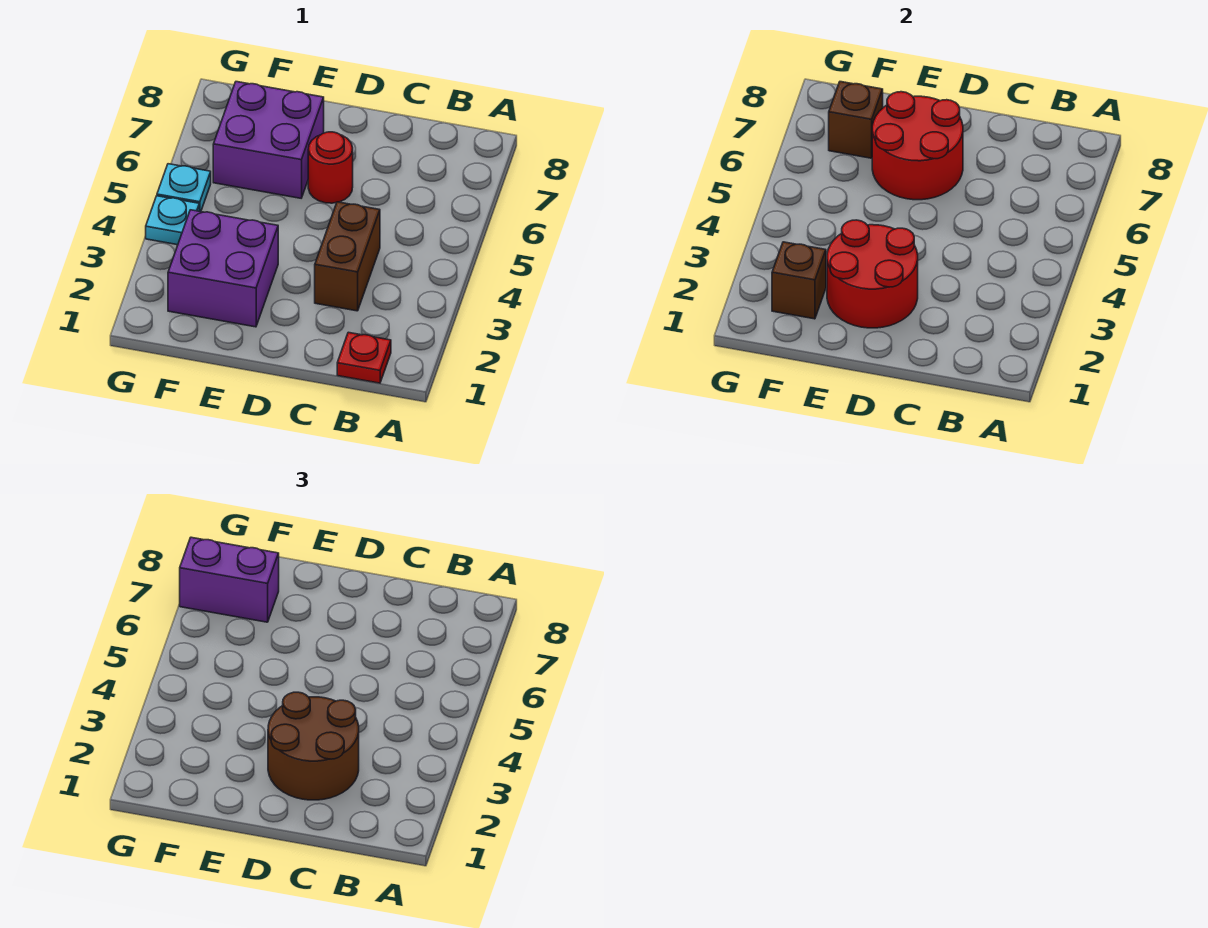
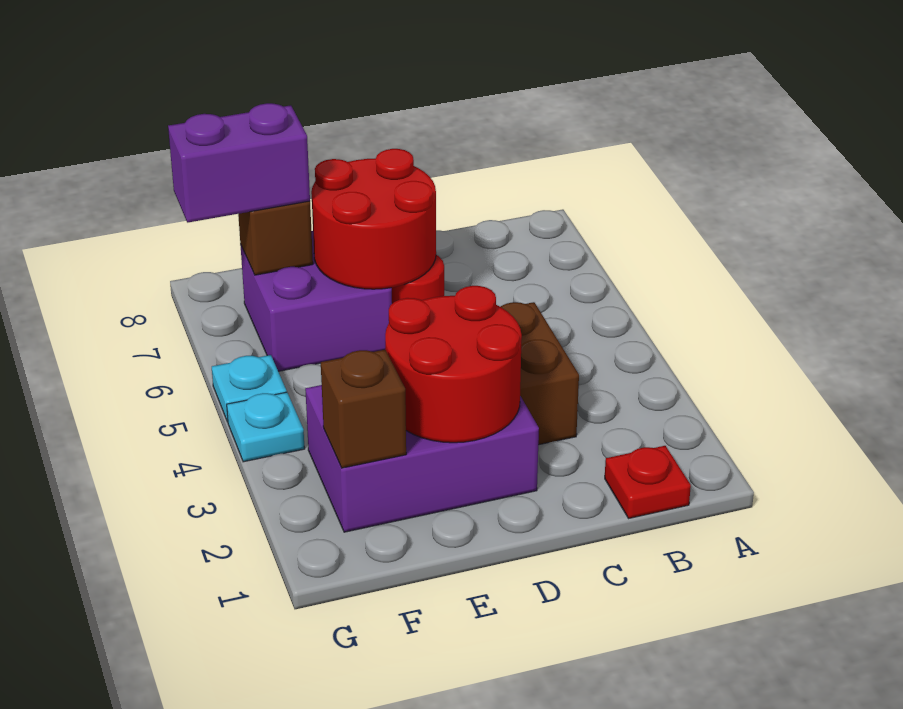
brown round brick C2:D3 level 3 -> none
purple brick E2:F3 level 1 -> purple brick D2:F3 level 1

